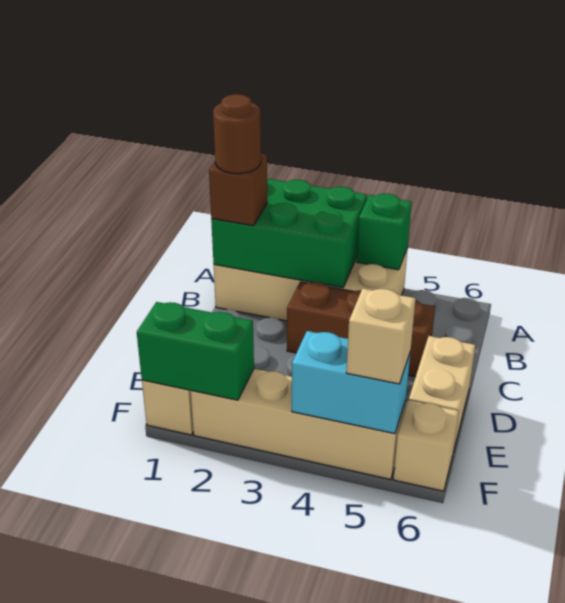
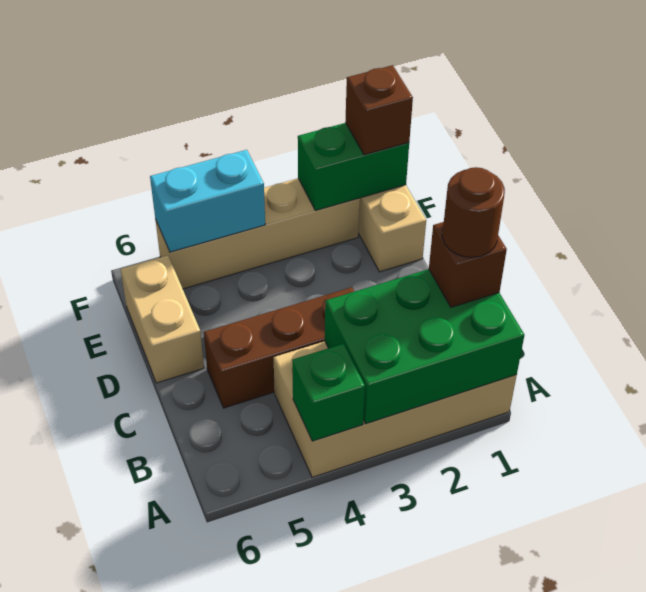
none -> brown brick F1 level 3
tan brick F5 level 3 -> none
tan brick F6 level 1 -> none

